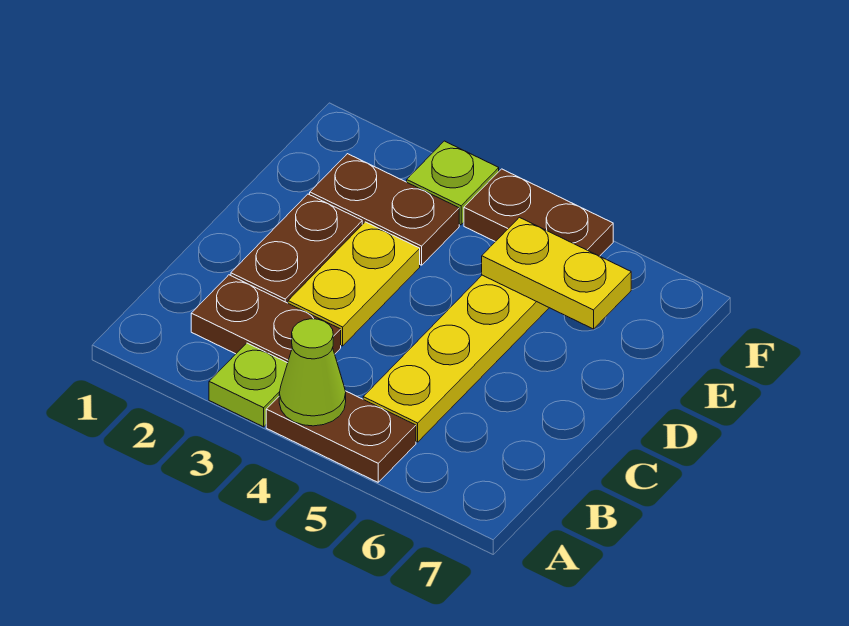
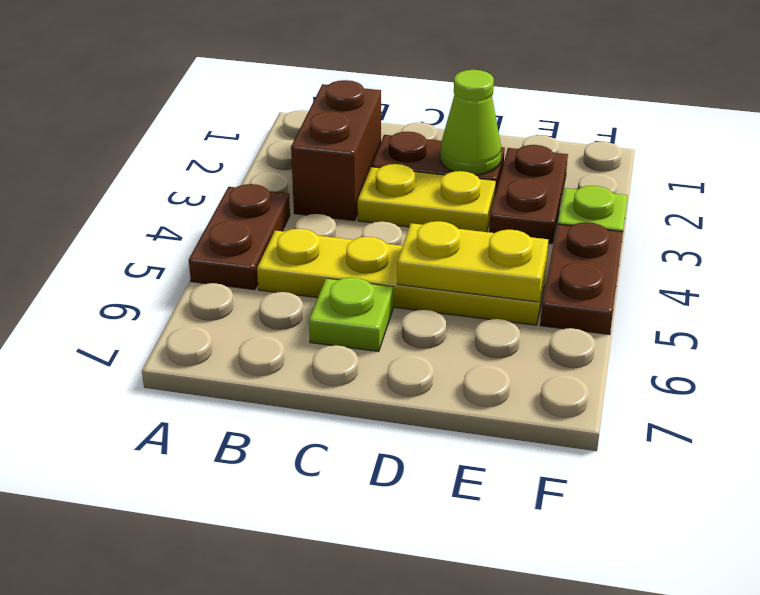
lime plate A3 level 1 -> lime plate C6 level 1
lime cone A4 level 2 -> lime cone D2 level 2
brown plate B2:B3 level 1 -> brown brick B2:B3 level 1
yellow plate E5:E6 level 2 -> yellow plate D5:E5 level 2

